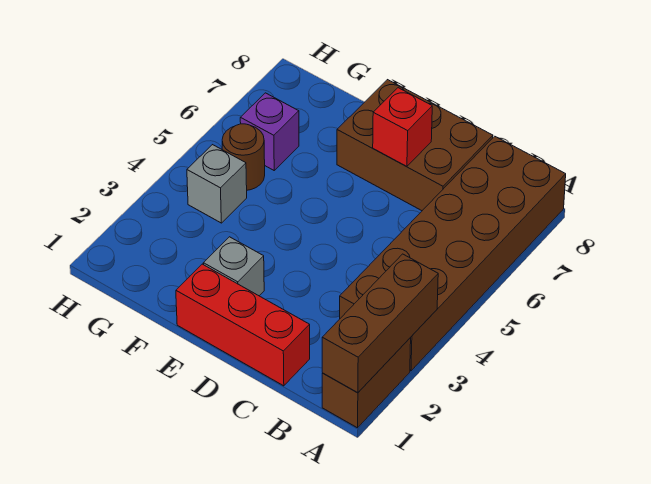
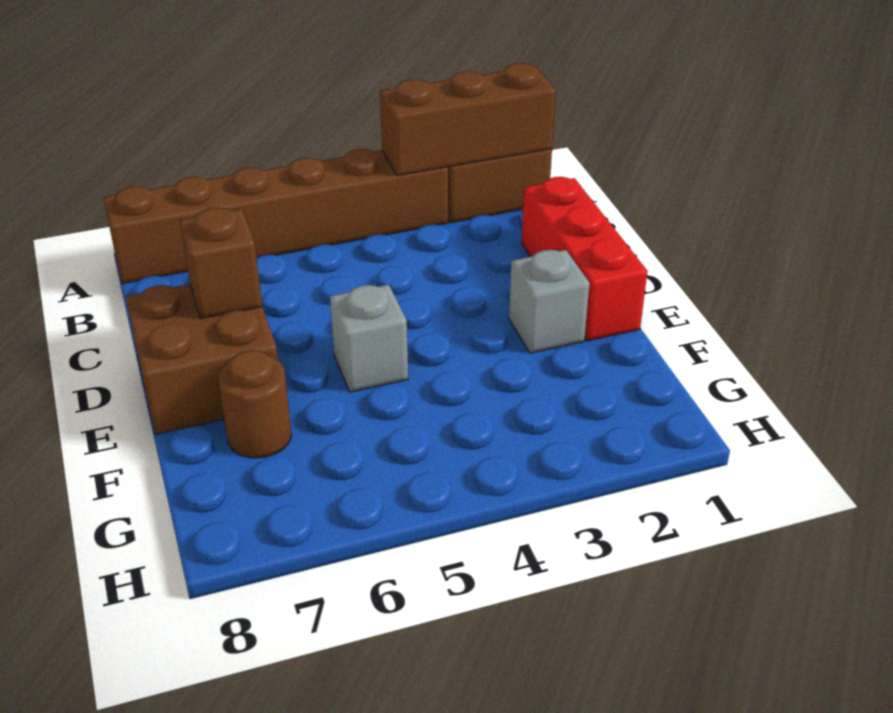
brown brick A3:B8 level 1 -> brown brick A3:A8 level 1
brown brick C7:E8 level 1 -> brown brick D7:E8 level 1
red brick D7 level 2 -> brown brick D7 level 2
grey brick G4 level 1 -> grey brick E5 level 1
brown round brick G5 level 1 -> brown round brick F7 level 1
purple brick G6 level 1 -> none

